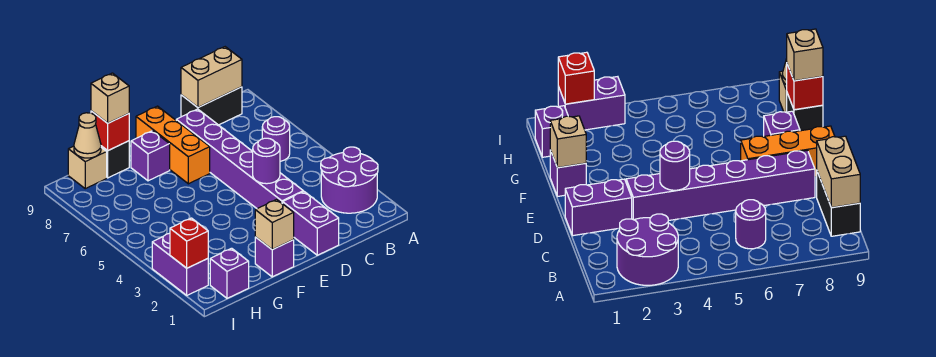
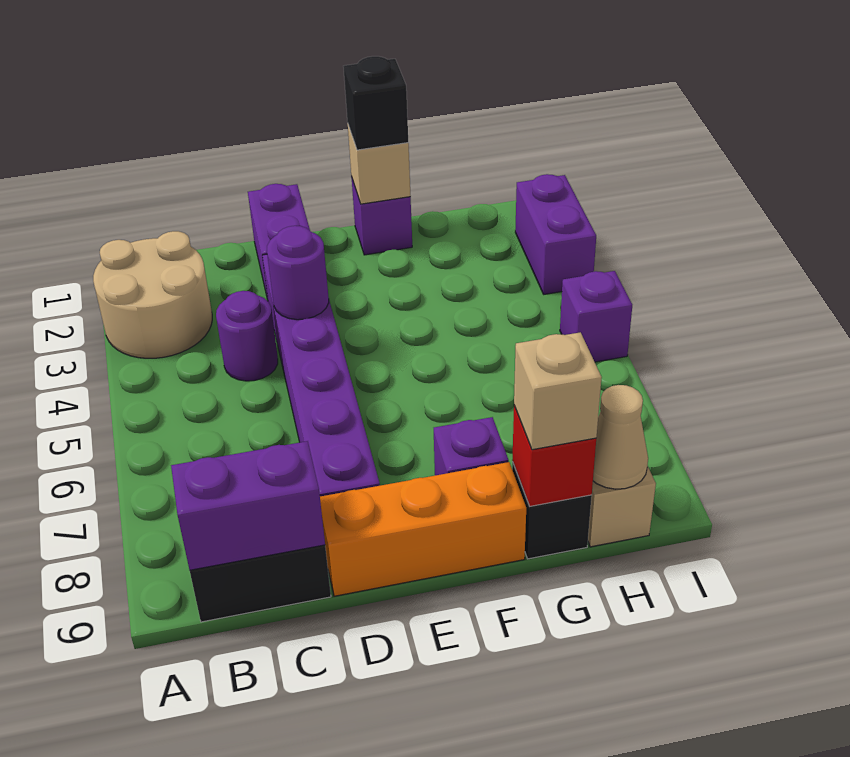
purple round brick A2:B3 level 1 -> tan round brick A2:B3 level 1
purple round brick B6 level 1 -> purple round brick C4 level 1
tan brick B9:C9 level 2 -> purple brick B9:C9 level 2
orange brick E7:E9 level 1 -> orange brick D9:F9 level 1
none -> black brick F1 level 3
purple brick H1 level 1 -> purple brick I5 level 1
red brick I2 level 2 -> none

